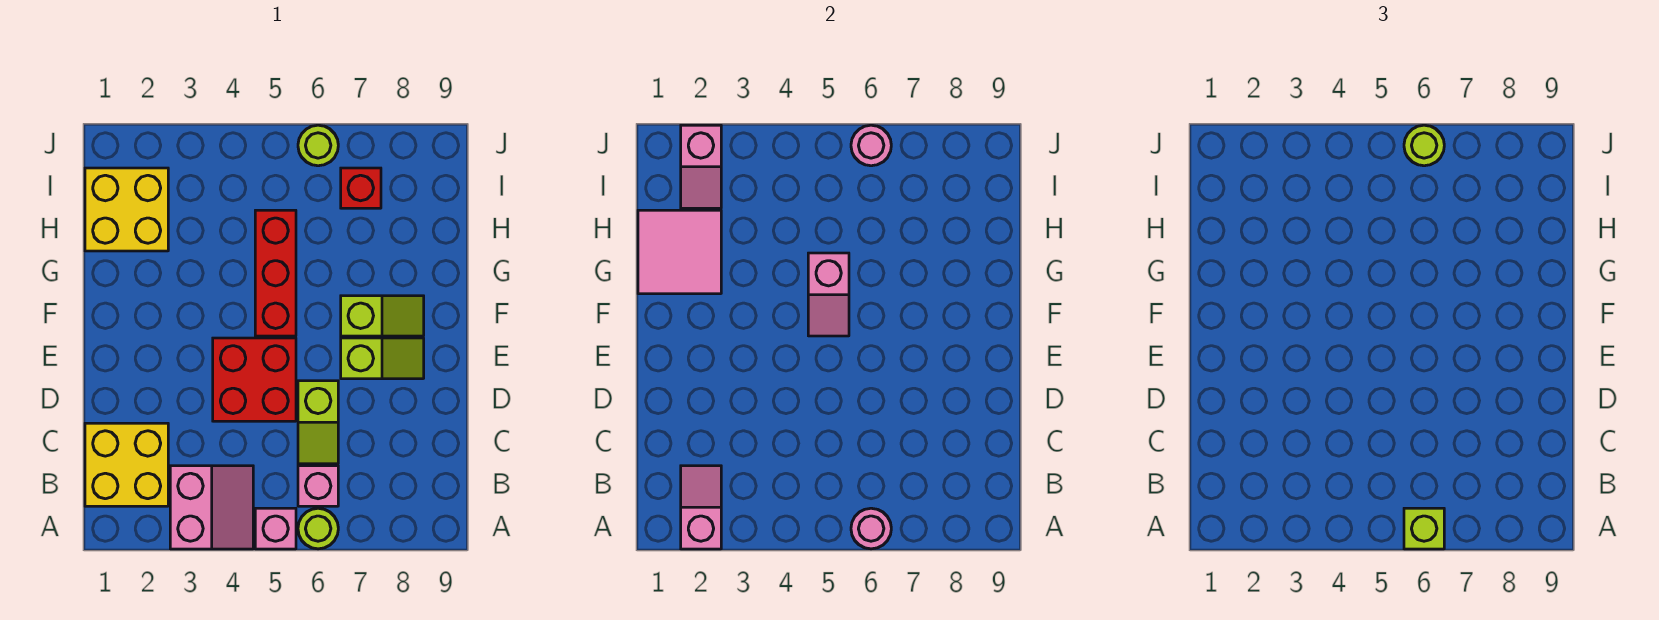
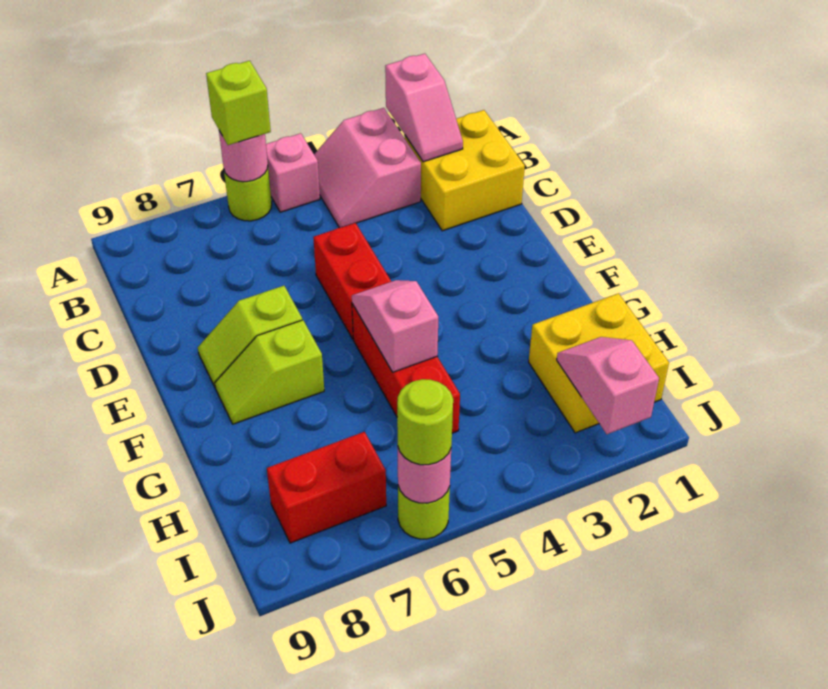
pink brick B6 level 1 -> none
lime slope C6:D6 level 1 top D -> none
red brick D4:E5 level 1 -> red brick D5:E5 level 1
pink tile G1:H2 level 2 -> none
red brick I7 level 1 -> red brick I7:I8 level 1

